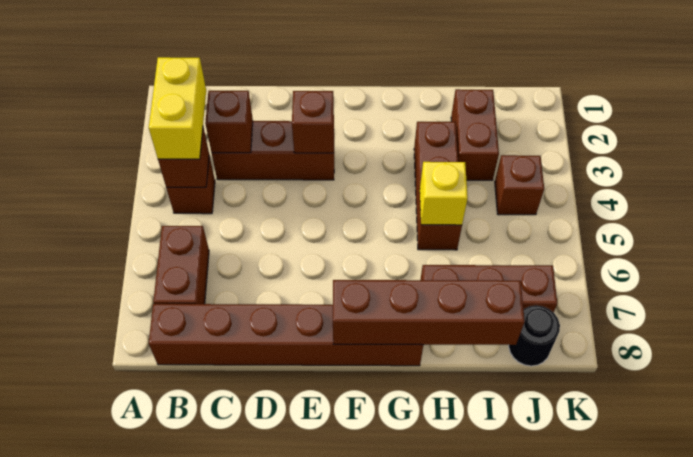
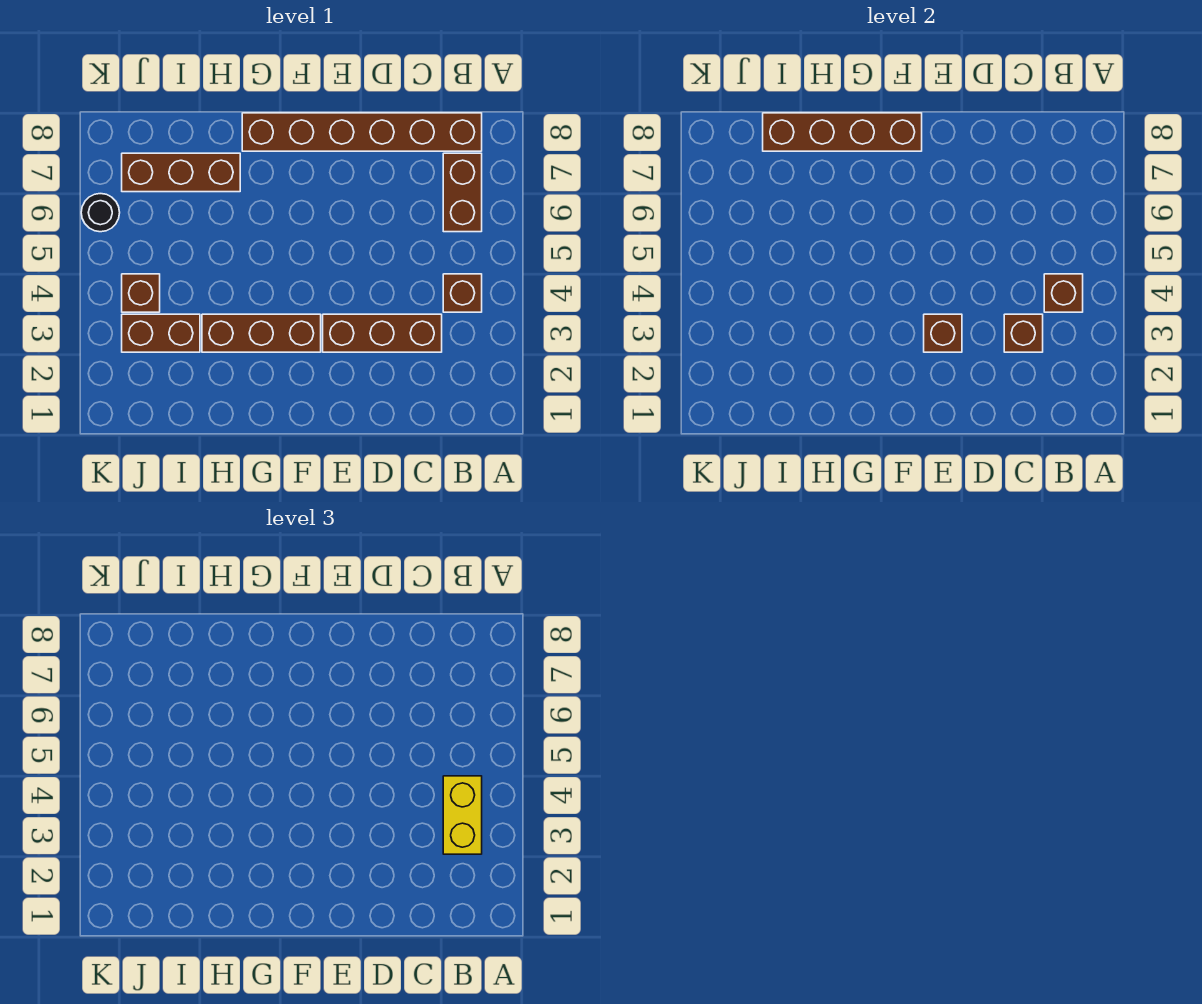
brown brick H3:H5 level 1 -> brown brick F3:H3 level 1
yellow brick H5 level 2 -> none
brown brick I2:I3 level 1 -> brown brick I3:J3 level 1
black round brick J8 level 1 -> black round brick K6 level 1

